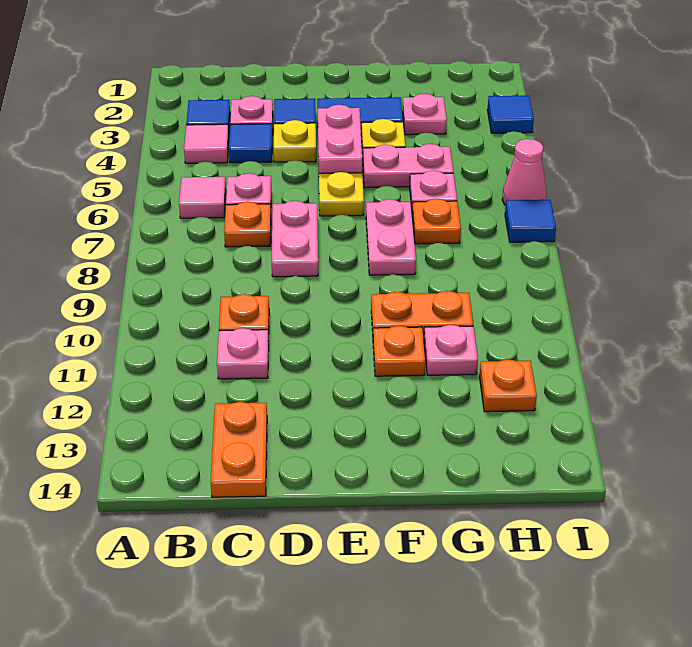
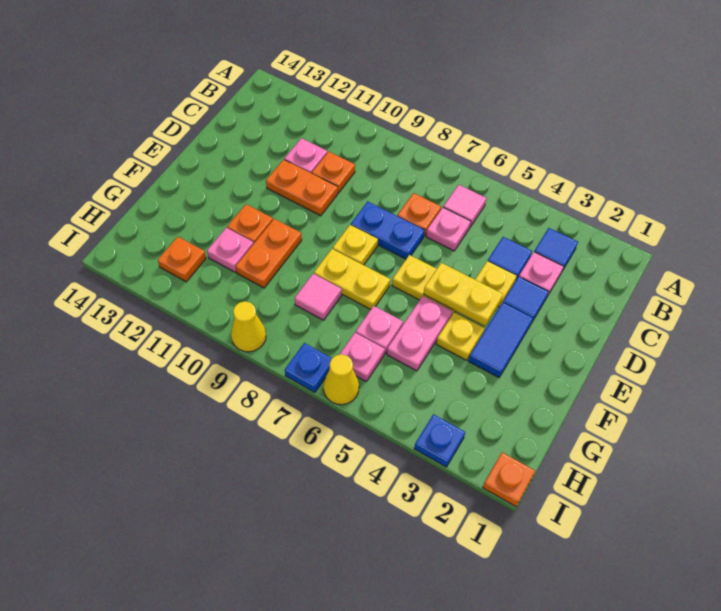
pink tile B4 level 1 -> pink tile G8 level 1
orange plate C13:C14 level 1 -> orange plate D10:D11 level 1
pink plate D7:D8 level 1 -> blue plate D7:D8 level 1
pink plate E4:E5 level 2 -> yellow plate E4:E5 level 2
none -> yellow plate E8 level 1
pink plate F7:F8 level 1 -> yellow plate F7:F8 level 1
pink plate G3 level 1 -> pink plate H6 level 1
orange plate G7 level 1 -> orange plate I1 level 1
blue tile I3 level 1 -> blue plate I3 level 1
pink cone I6 level 1 -> yellow cone I6 level 1
blue tile I7 level 1 -> blue plate I7 level 1
none -> yellow cone I9 level 1

